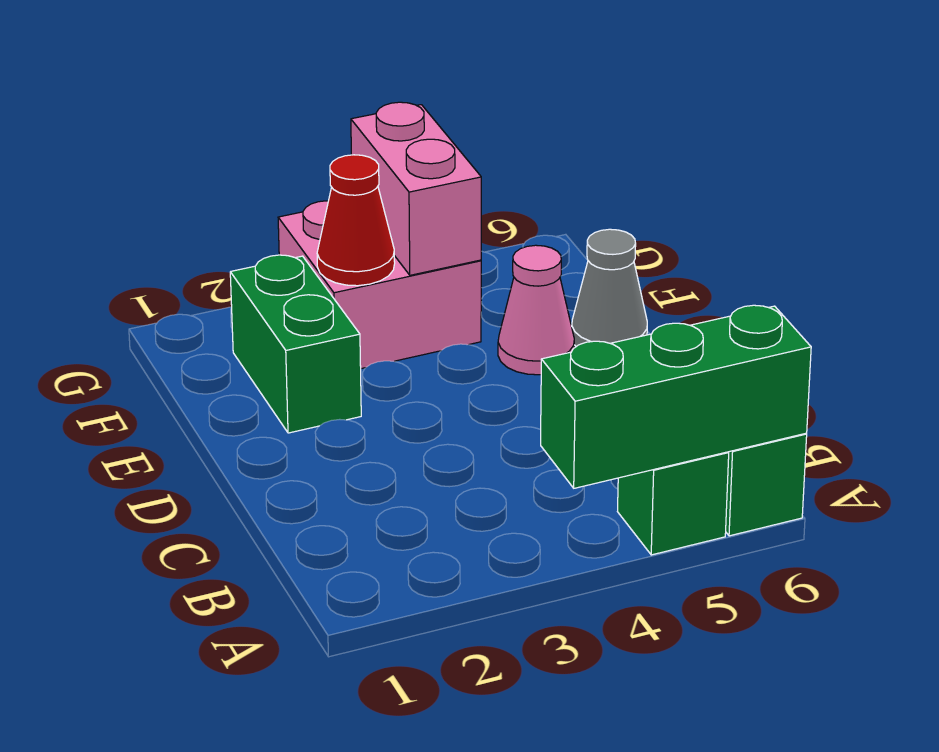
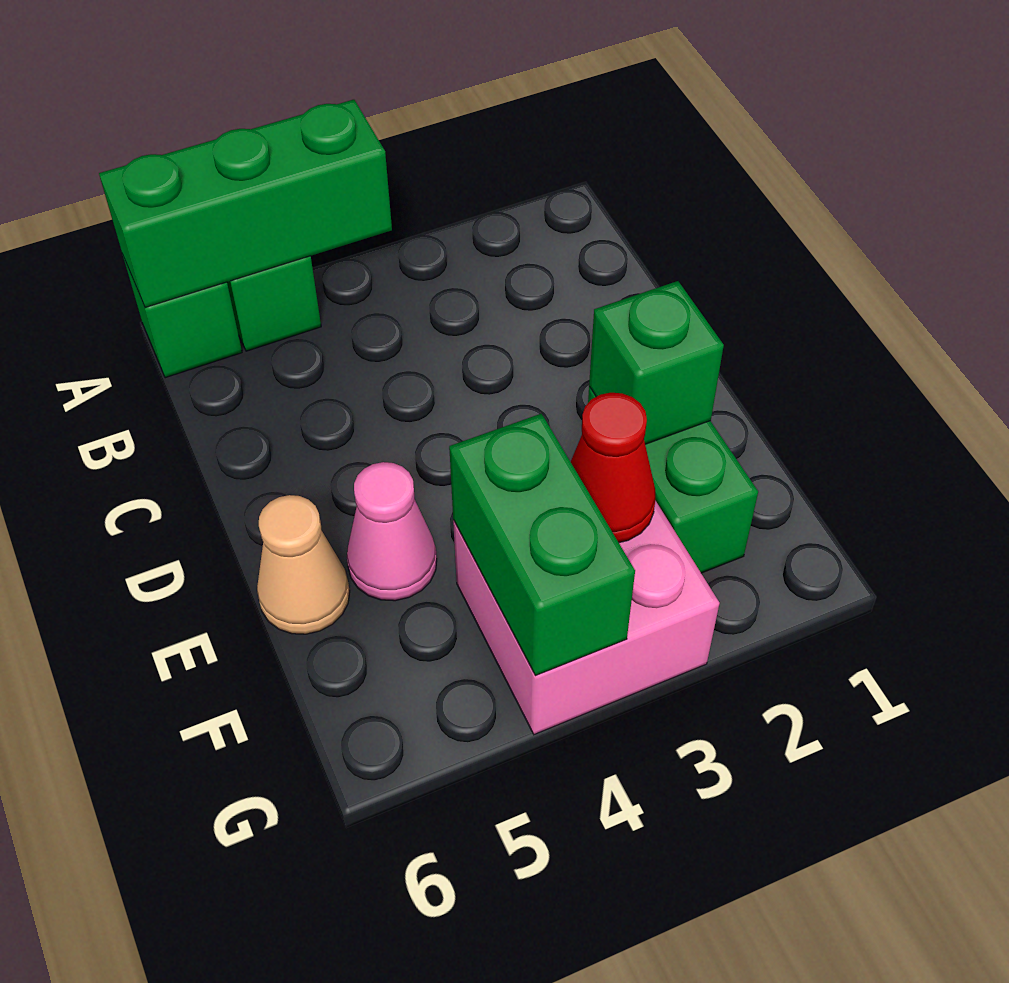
none -> green brick E2 level 2
grey cone E6 level 1 -> tan cone E6 level 1
pink brick F4:G4 level 2 -> green brick F4:G4 level 2

